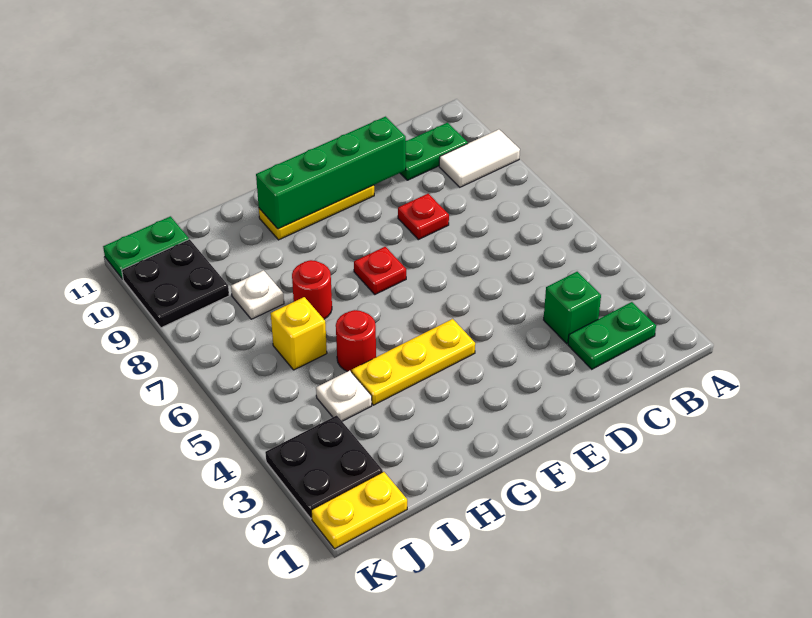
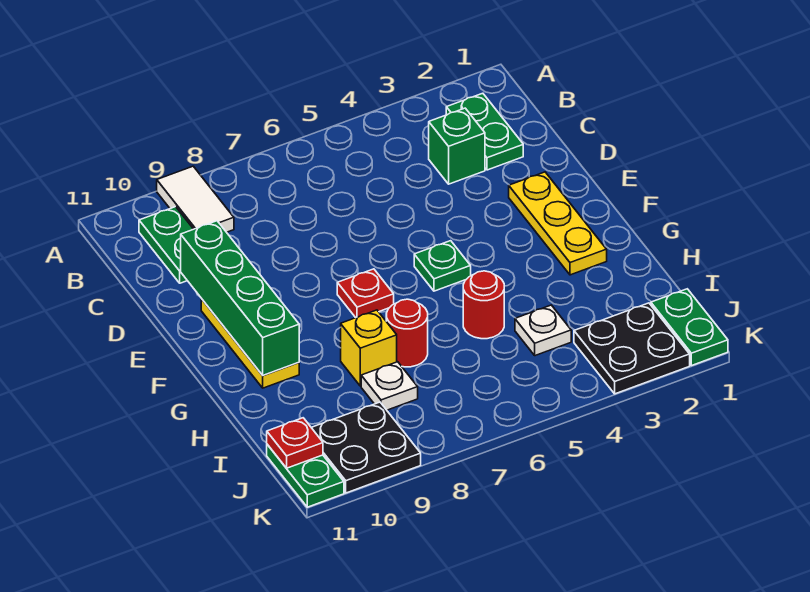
red plate D8 level 1 -> red plate J11 level 2
yellow plate F4:H4 level 1 -> yellow plate E2:G2 level 1
none -> green plate F5 level 1
yellow brick I6 level 1 -> yellow brick H8 level 1
yellow plate J1:K1 level 1 -> green plate J1:K1 level 1

